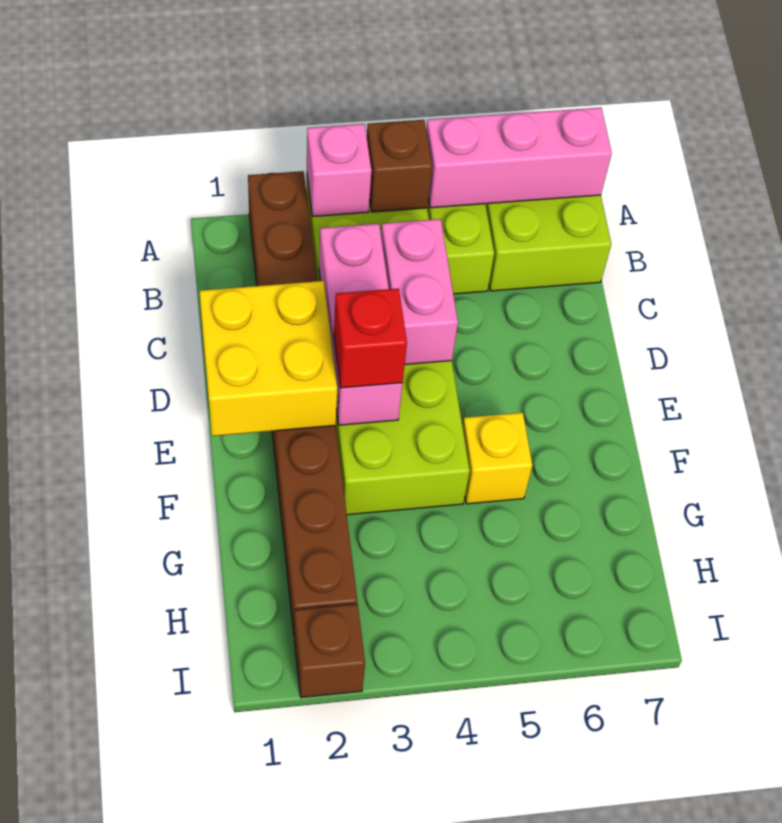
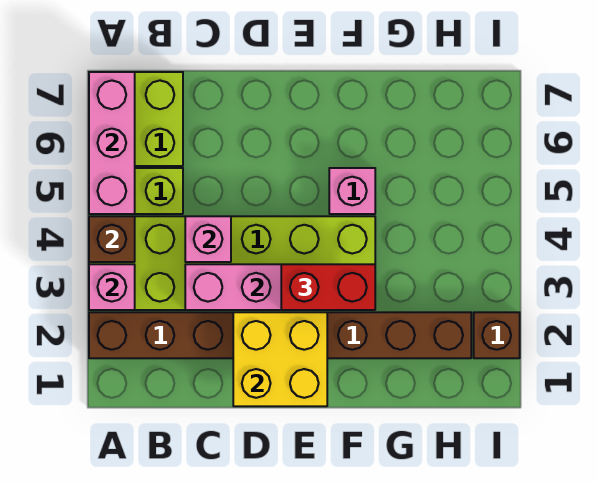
pink brick C4:D4 level 2 -> pink brick C4 level 2
red brick E3 level 3 -> red brick E3:F3 level 3
yellow brick F5 level 1 -> pink brick F5 level 1

